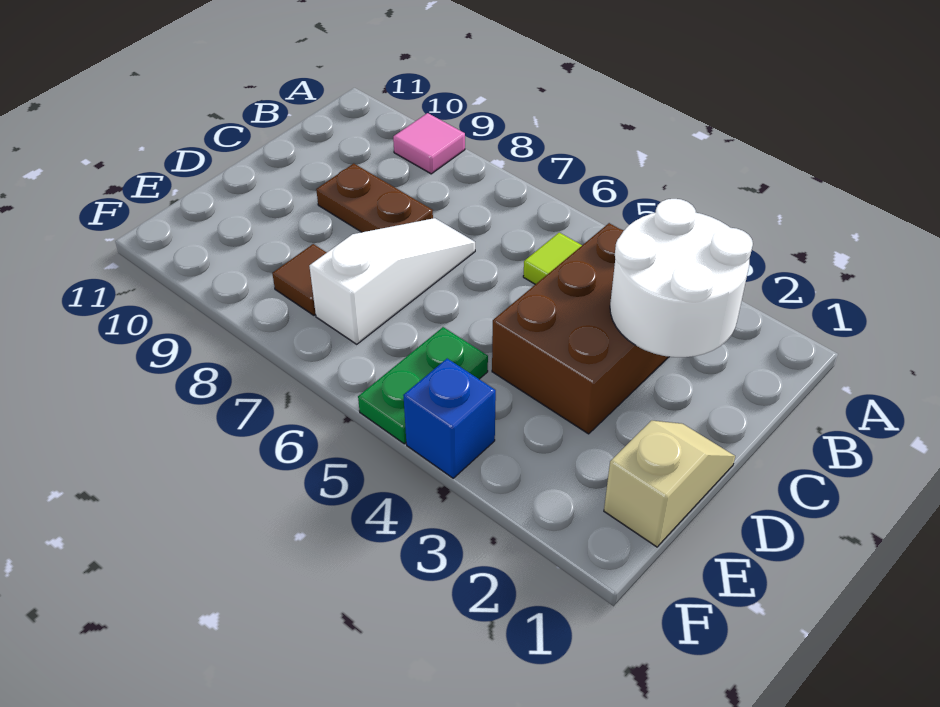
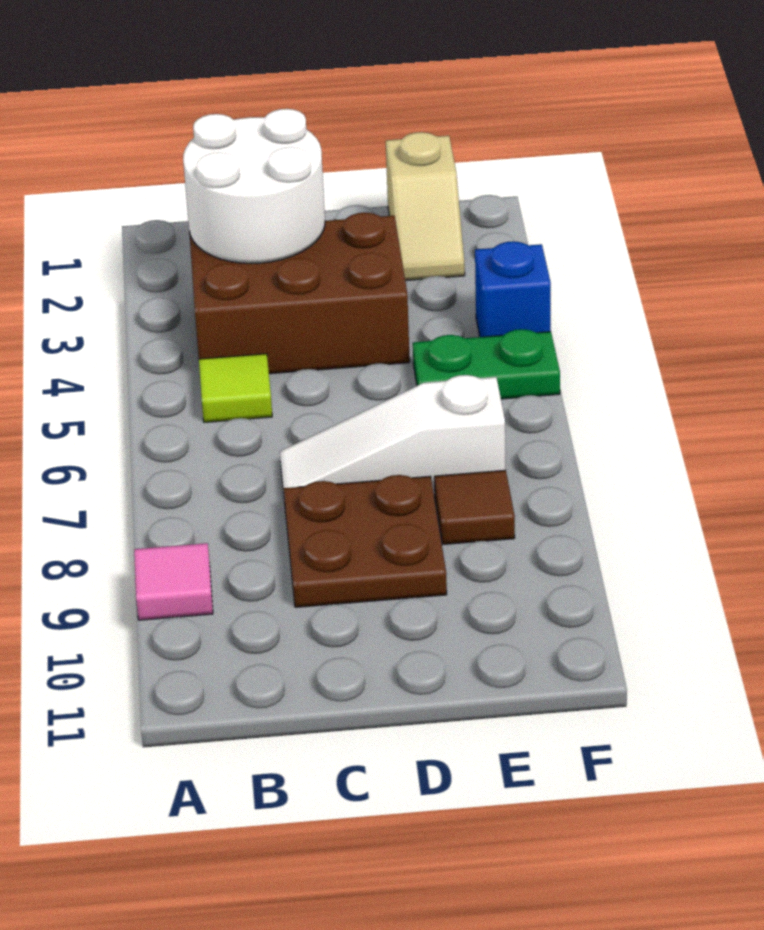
brown plate C8:C9 level 1 -> brown plate C8:D9 level 1
tan slope D1:E1 level 1 top E -> tan slope E1:E2 level 1 top 1

